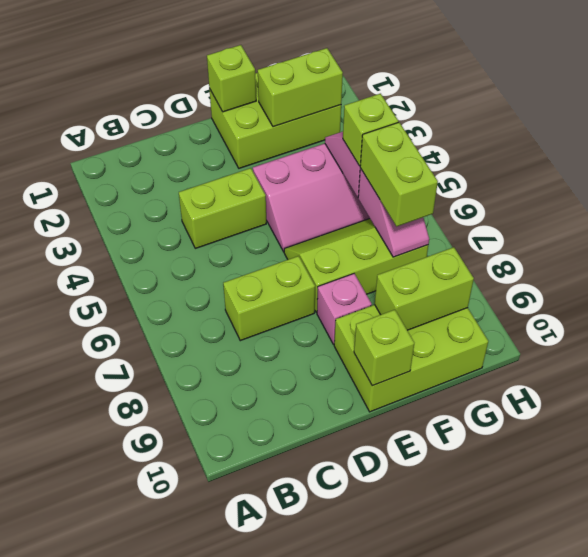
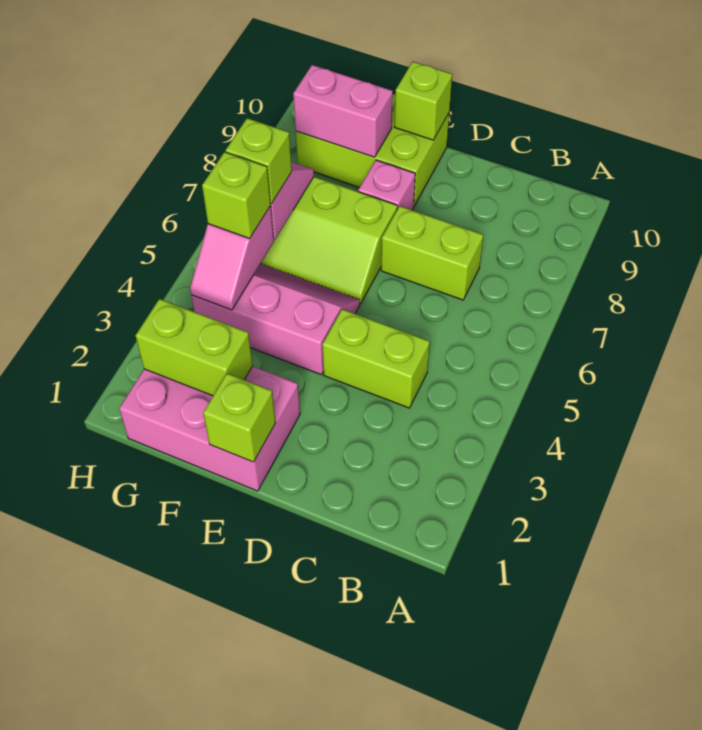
lime brick E1:G2 level 1 -> pink brick E1:G2 level 1
lime brick F9:G9 level 2 -> pink brick F9:G9 level 2
lime brick G6:G7 level 3 -> lime brick G6 level 3

